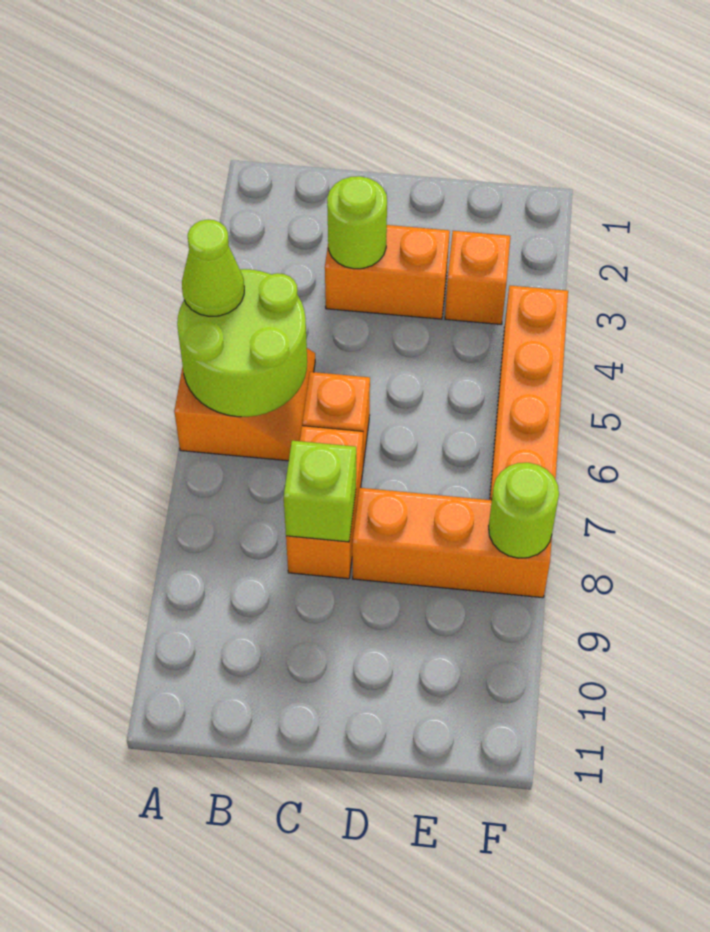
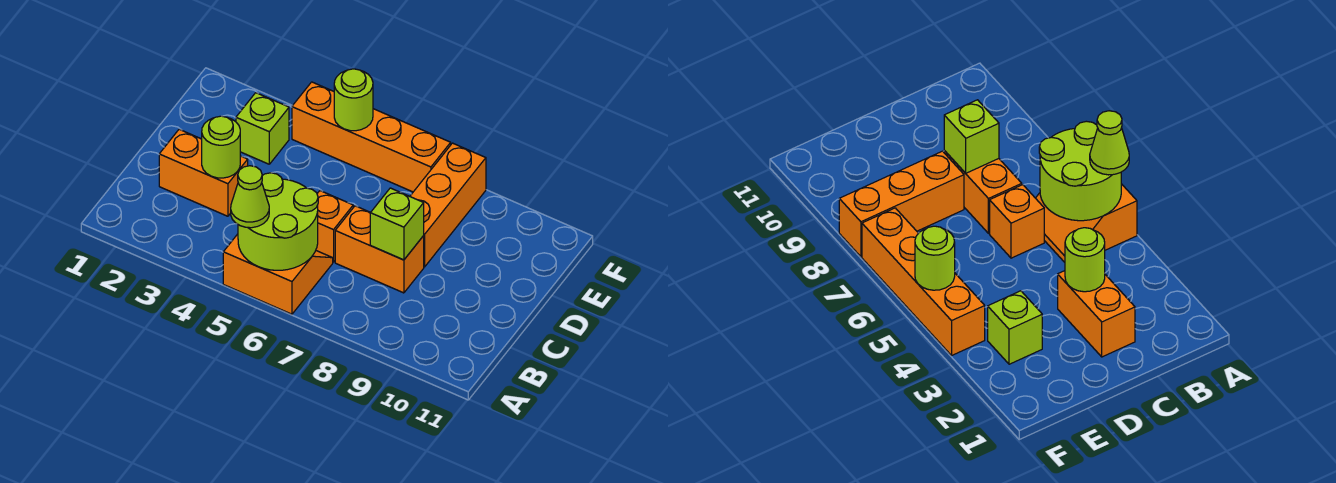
orange brick C3:D3 level 1 -> orange brick C2:C3 level 1
orange brick E3 level 1 -> lime brick E3 level 1
lime round brick F8 level 2 -> lime round brick F5 level 2

